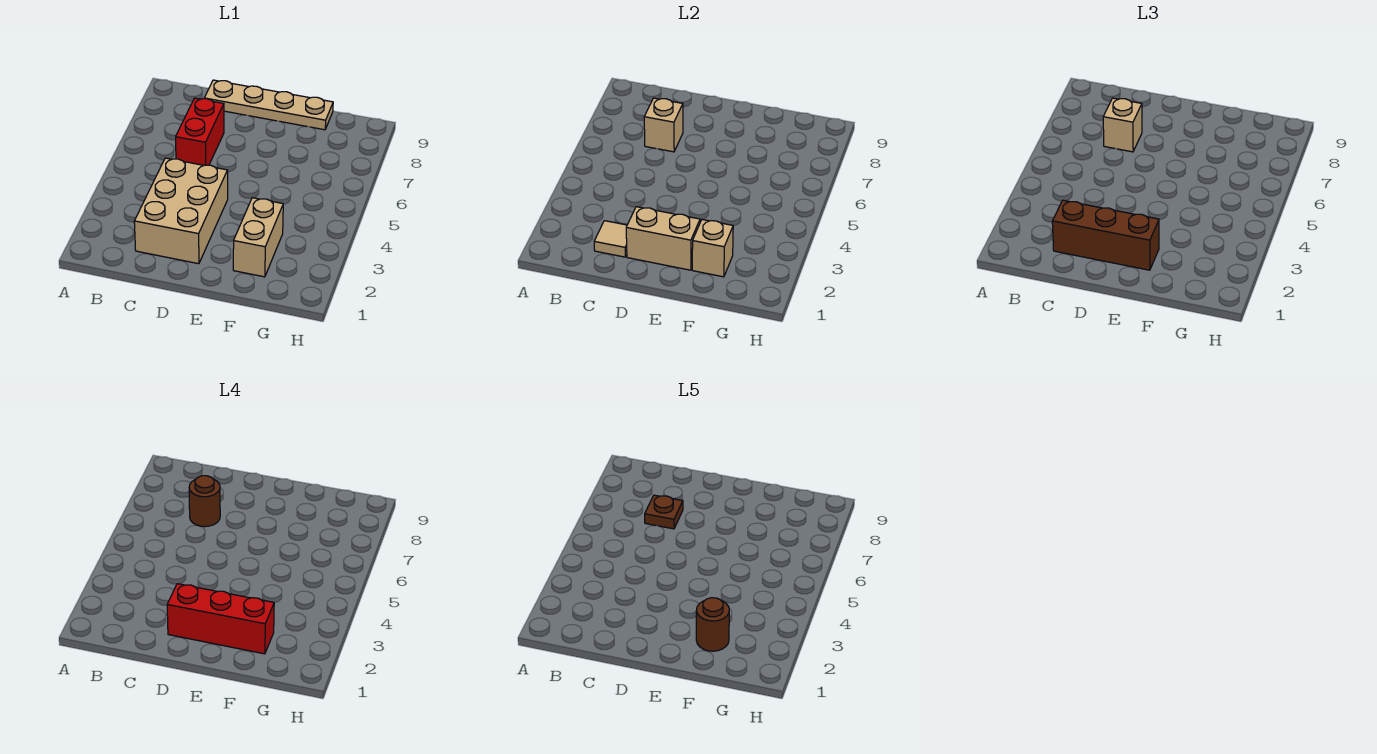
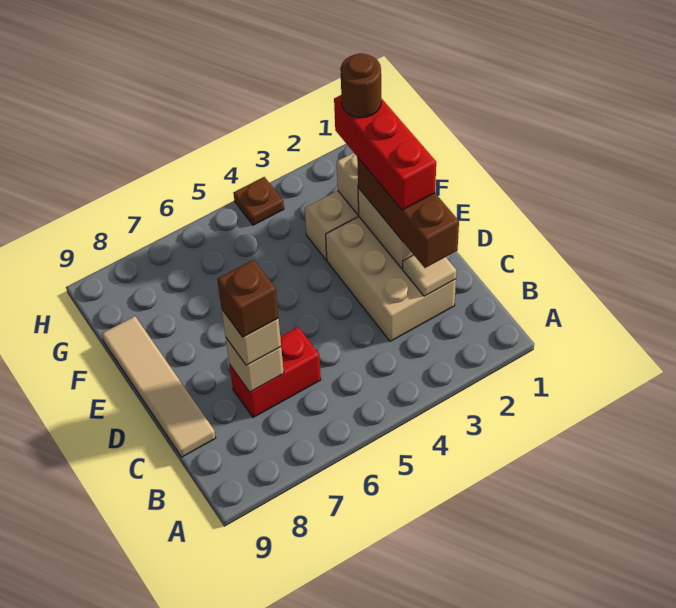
tan brick C2:D4 level 1 -> tan brick C2:E3 level 1
brown round brick C7 level 4 -> brown brick C7 level 4
brown plate C7 level 5 -> brown plate H4 level 1
tan plate C9:F9 level 1 -> tan tile C9:F9 level 1

